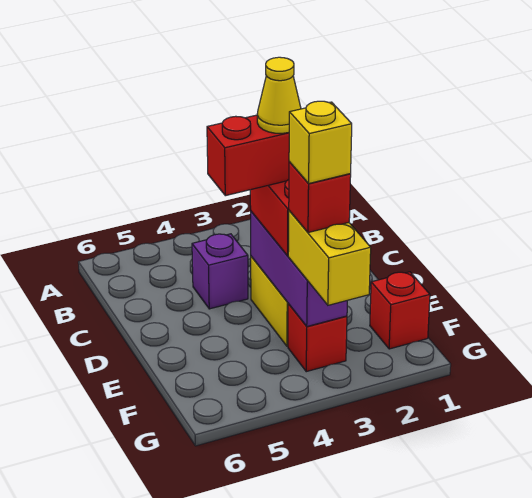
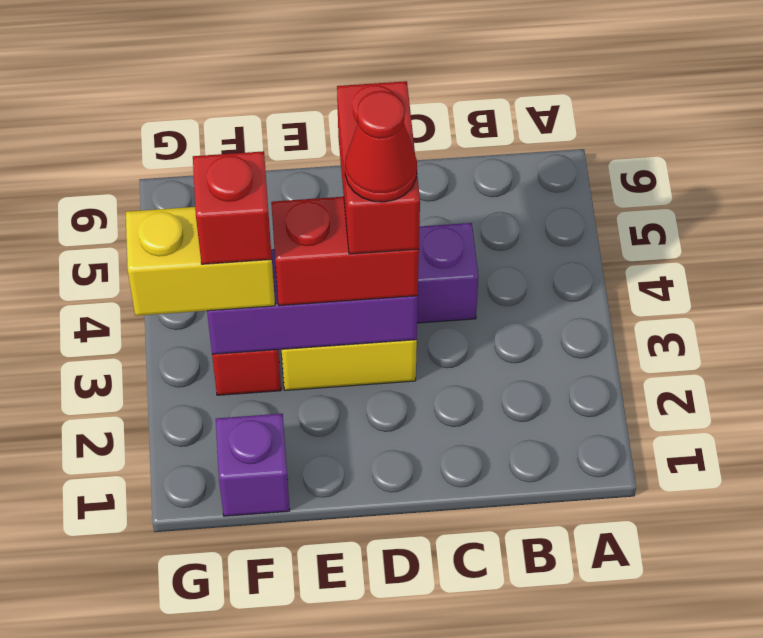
yellow cone D3 level 5 -> red cone D3 level 5
red brick F1 level 1 -> purple brick F1 level 1
yellow brick F3 level 5 -> none

